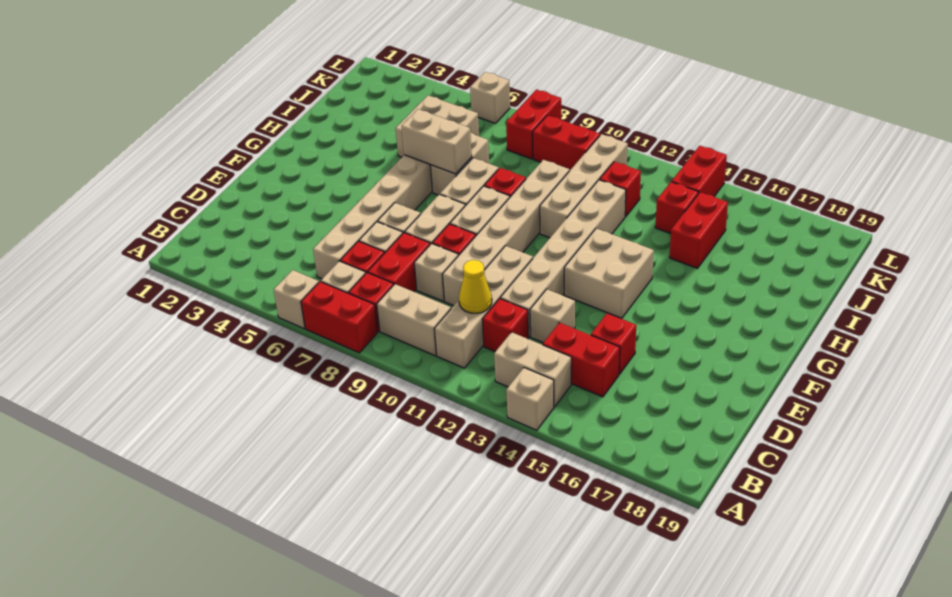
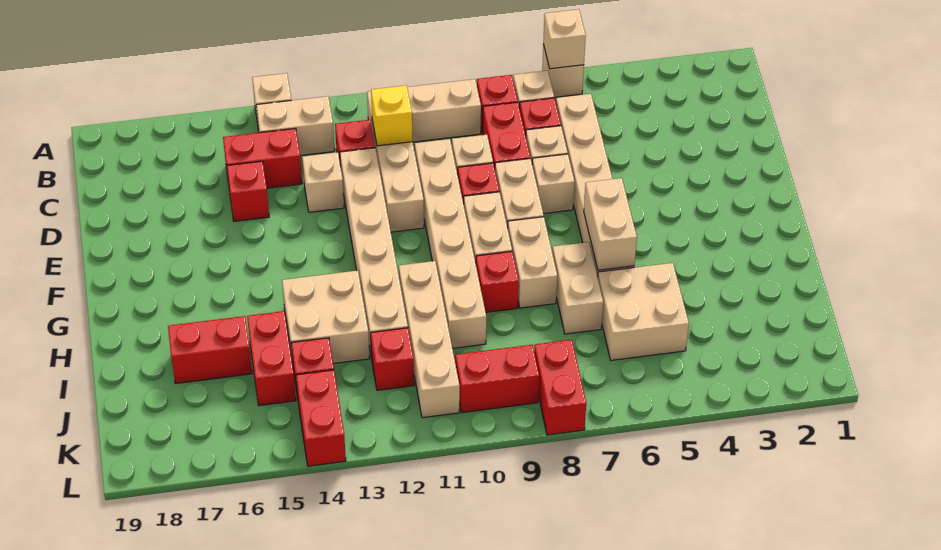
red brick A7:A8 level 1 -> red brick I16:I17 level 1
yellow cone C11 level 2 -> yellow brick C11 level 2
tan brick F13:G14 level 1 -> tan brick H13:I14 level 1
tan brick H6:H7 level 2 -> tan brick G6:H6 level 2
tan brick L6 level 1 -> tan brick A6 level 2

